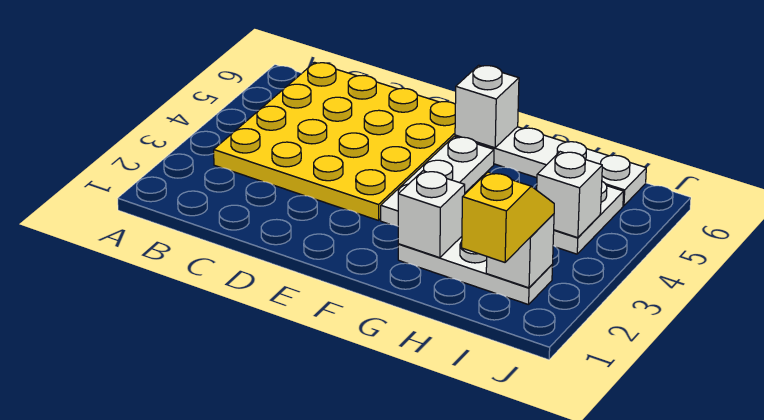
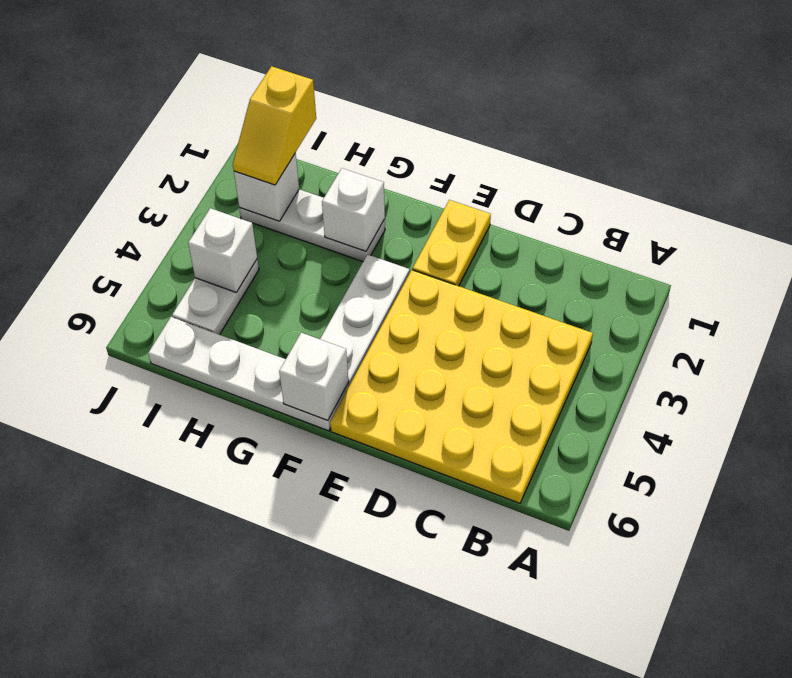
none -> yellow plate E1:E2 level 1

